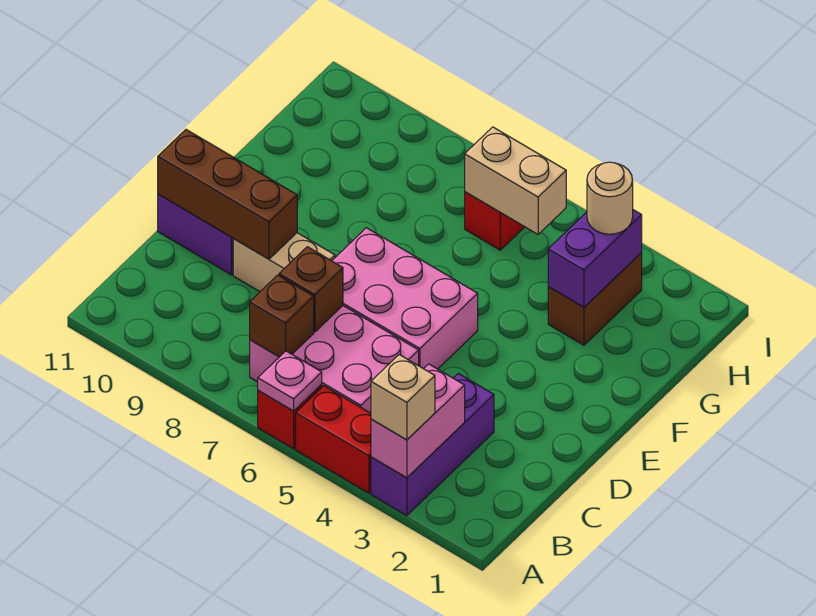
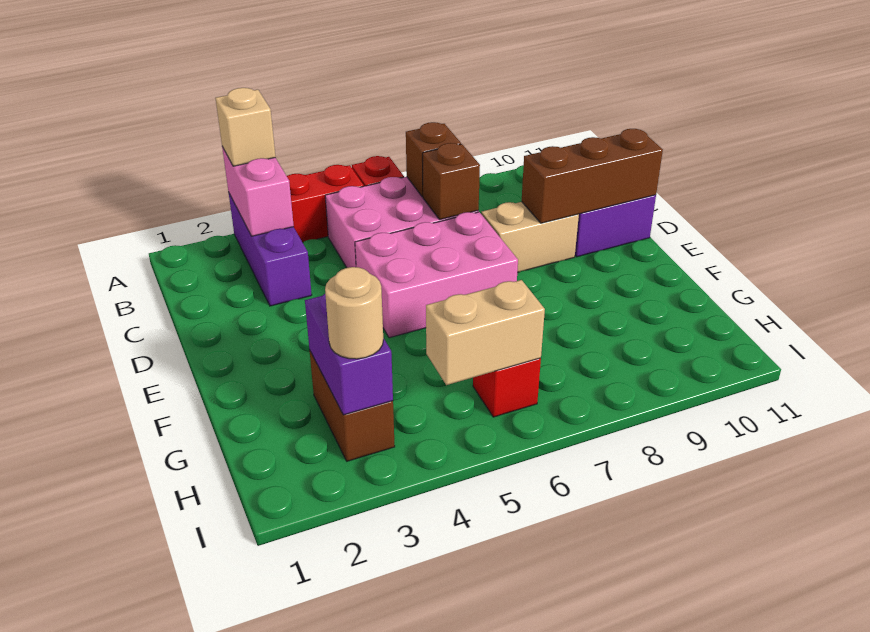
pink plate A6 level 2 -> none

